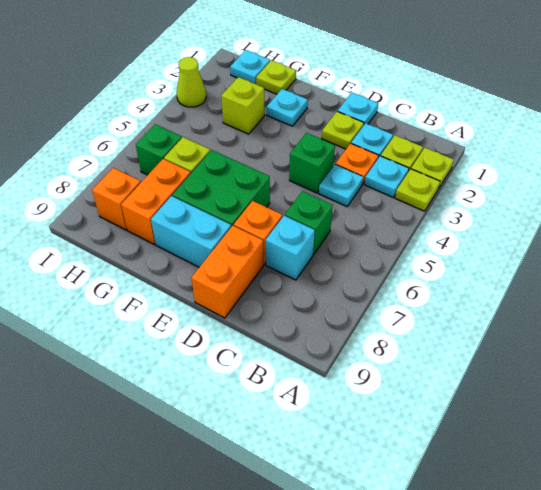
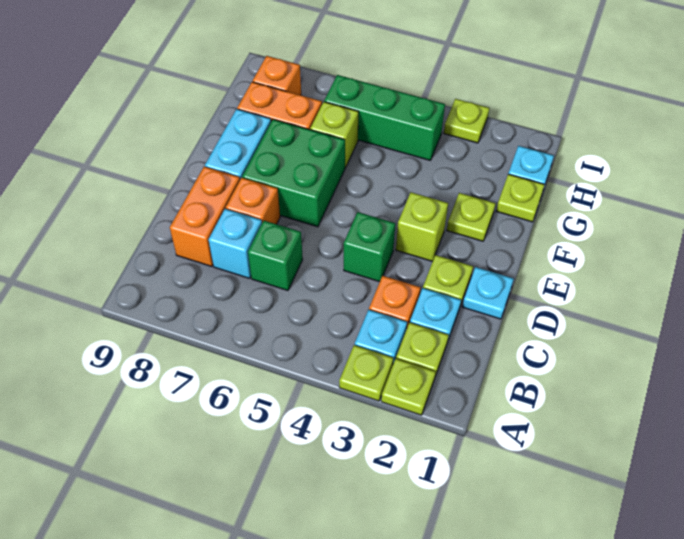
cyan plate C4 level 1 -> none
orange brick D8:D9 level 1 -> orange brick C8:D8 level 1
cyan plate F2 level 1 -> lime plate F2 level 1
lime brick G3 level 1 -> lime brick E3 level 1
green brick H6 level 1 -> green brick H4:H6 level 1
lime cone I3 level 1 -> lime plate I3 level 1

